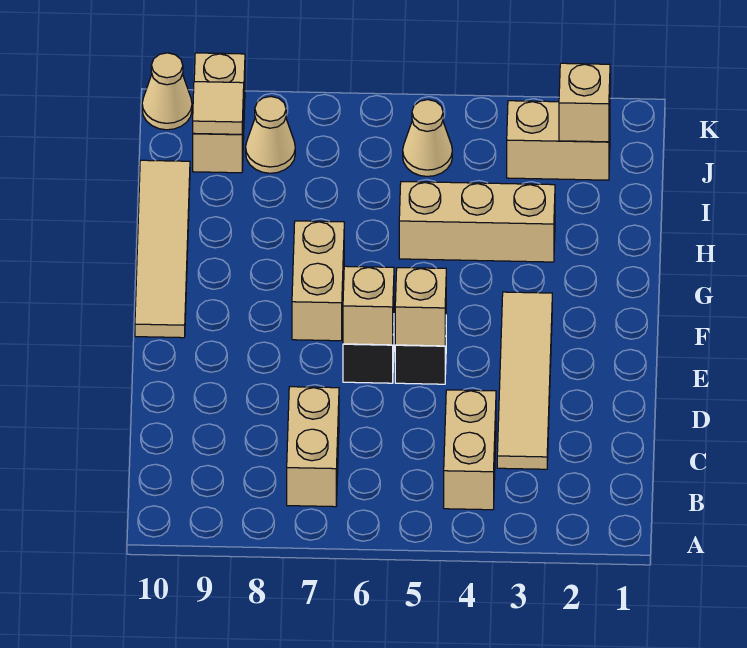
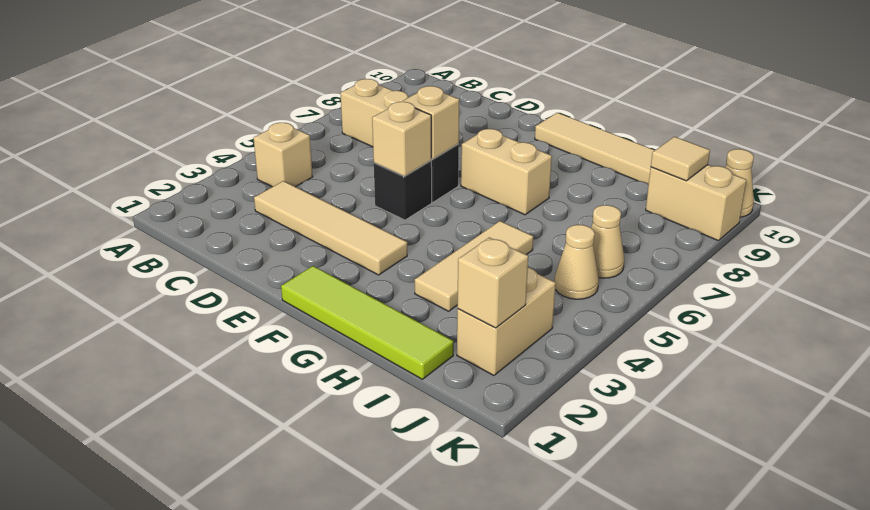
tan brick B4:C4 level 1 -> tan brick B4 level 1
none -> lime tile F1:I1 level 1
tan brick H3:H5 level 1 -> tan tile H3:H5 level 1
tan cone J8 level 1 -> tan cone J6 level 1

